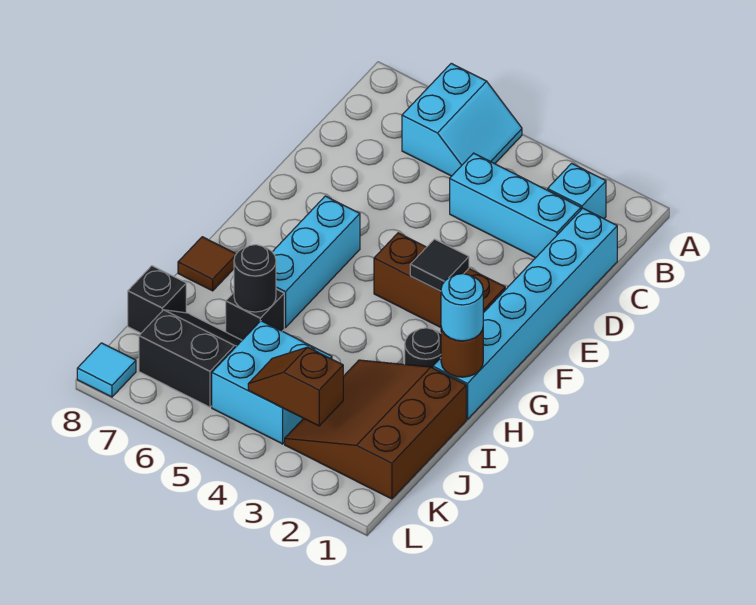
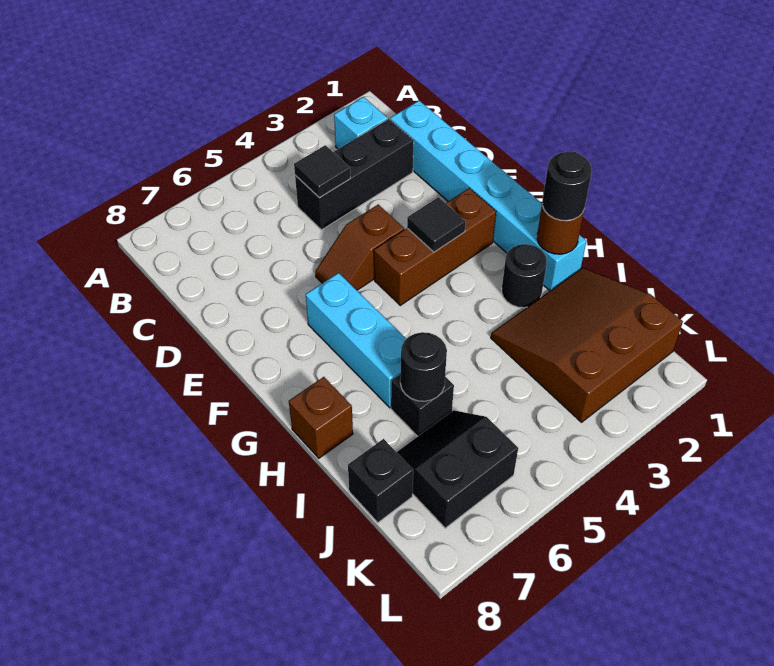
cyan slope A5:B6 level 1 top 6 -> none
cyan brick C2:C4 level 1 -> black brick C2:C4 level 1
none -> black tile C4 level 2
cyan round brick H1 level 3 -> black round brick H1 level 3
brown tile H8 level 1 -> brown brick H8 level 1
brown slope I1:K3 level 1 top 1 -> brown slope I1:K3 level 1 top K
cyan brick J4:K5 level 1 -> none
brown slope K3:K4 level 2 top 3 -> brown slope E4:E5 level 1 top 4
cyan tile L8 level 1 -> none

